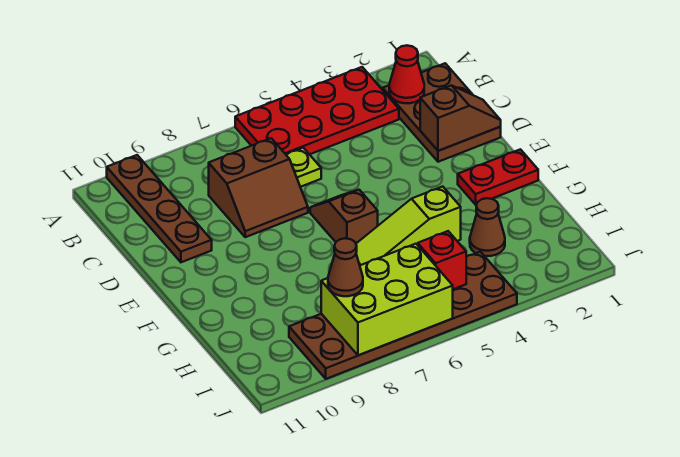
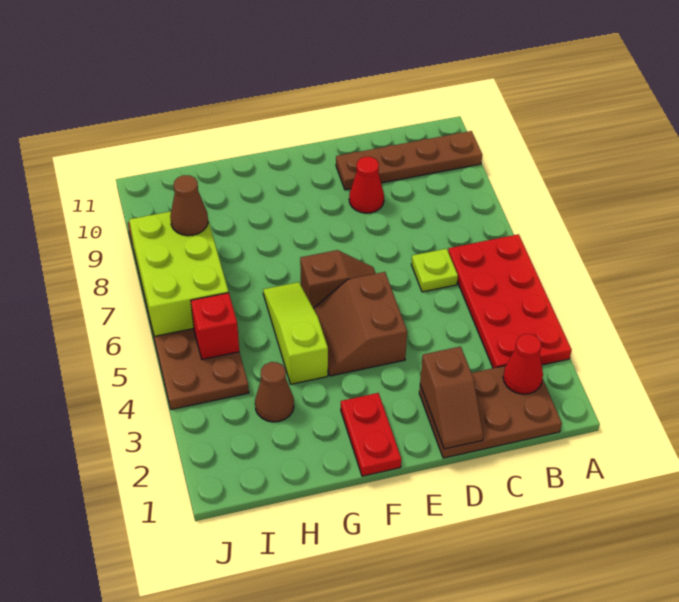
brown slope C7:D8 level 1 top C -> brown slope E4:F5 level 1 top E
none -> red cone D9 level 1

